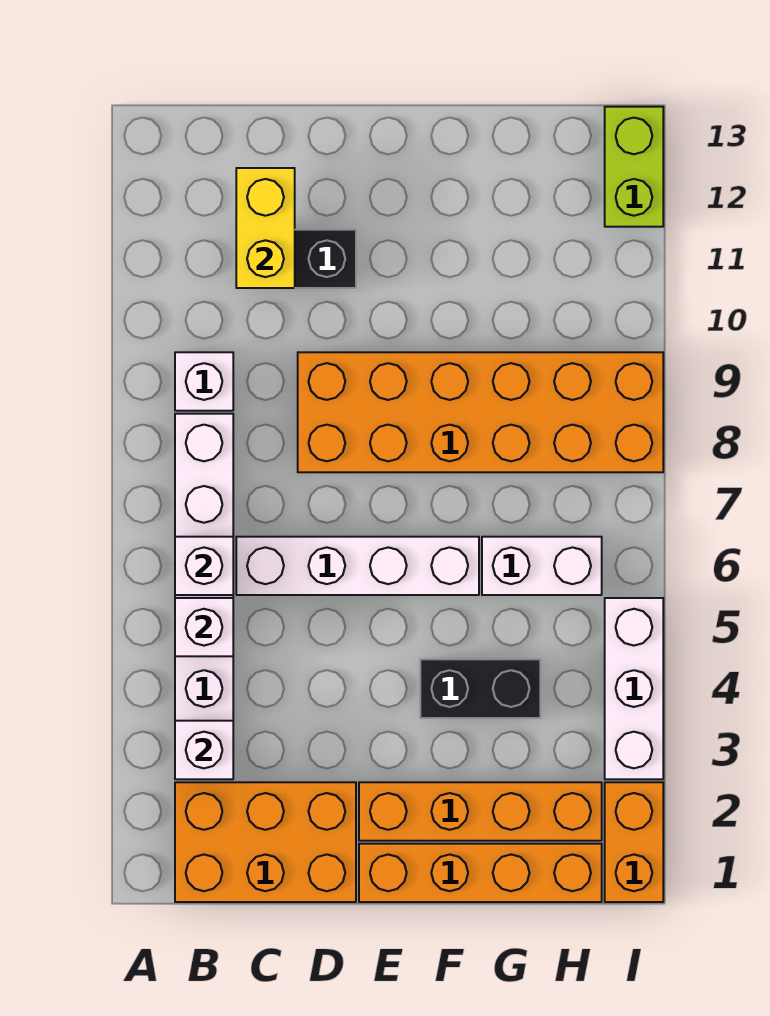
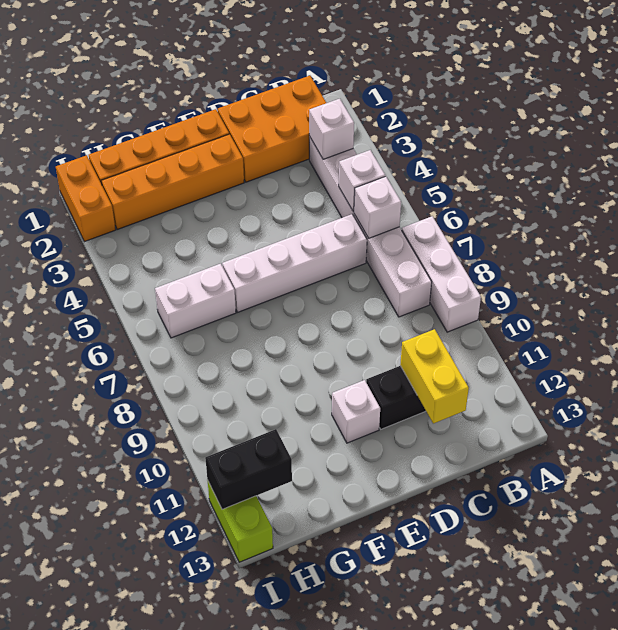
white brick B9 level 1 -> white brick E11 level 1
orange brick D8:I9 level 1 -> none
black brick F4:G4 level 1 -> black brick H12:I12 level 2
white brick I3:I5 level 1 -> white brick A7:A9 level 1

